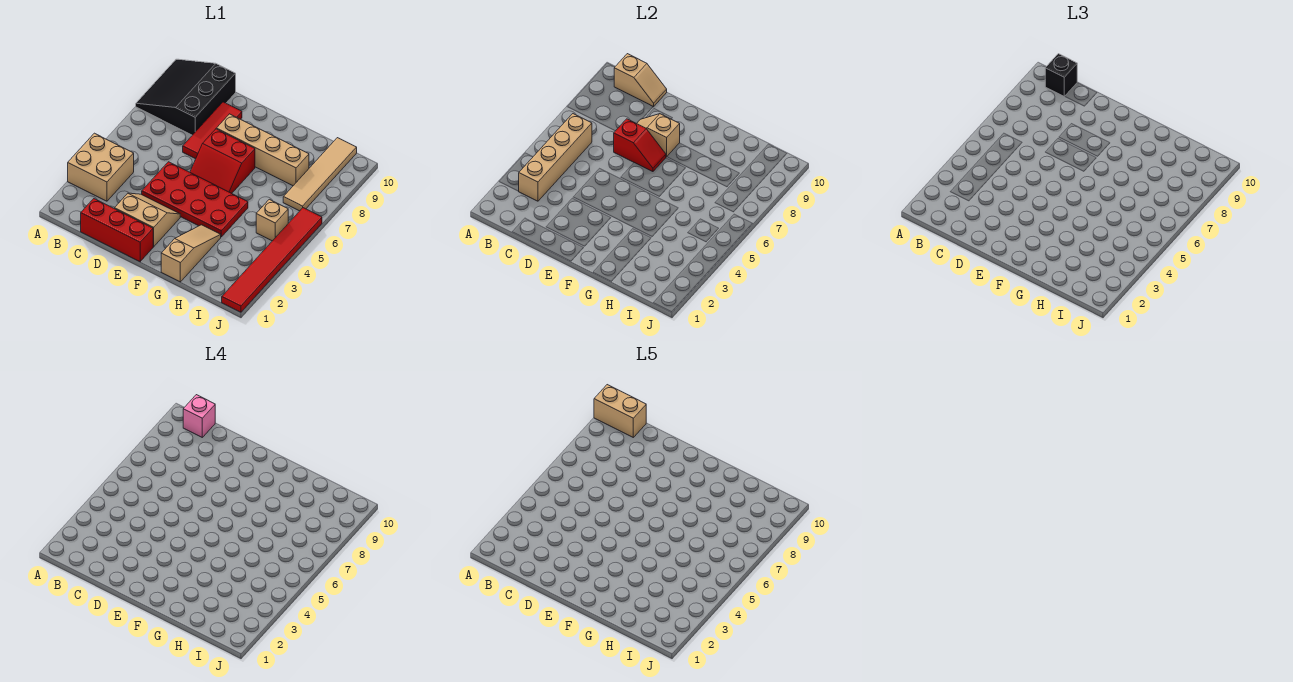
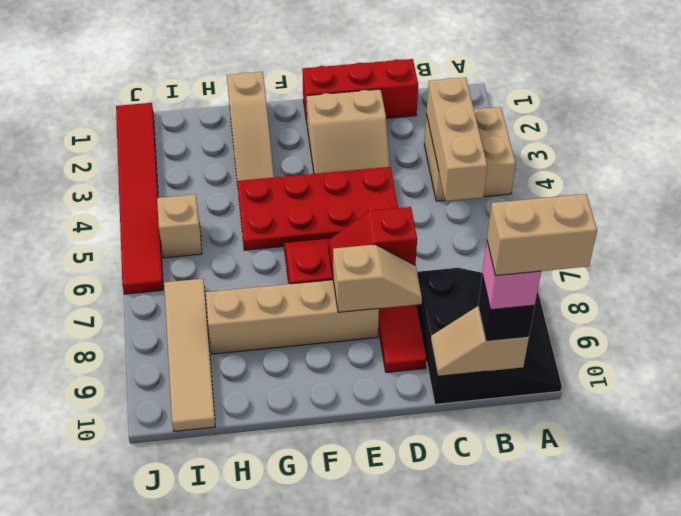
tan brick B3:B6 level 2 -> tan brick B3:B5 level 2

